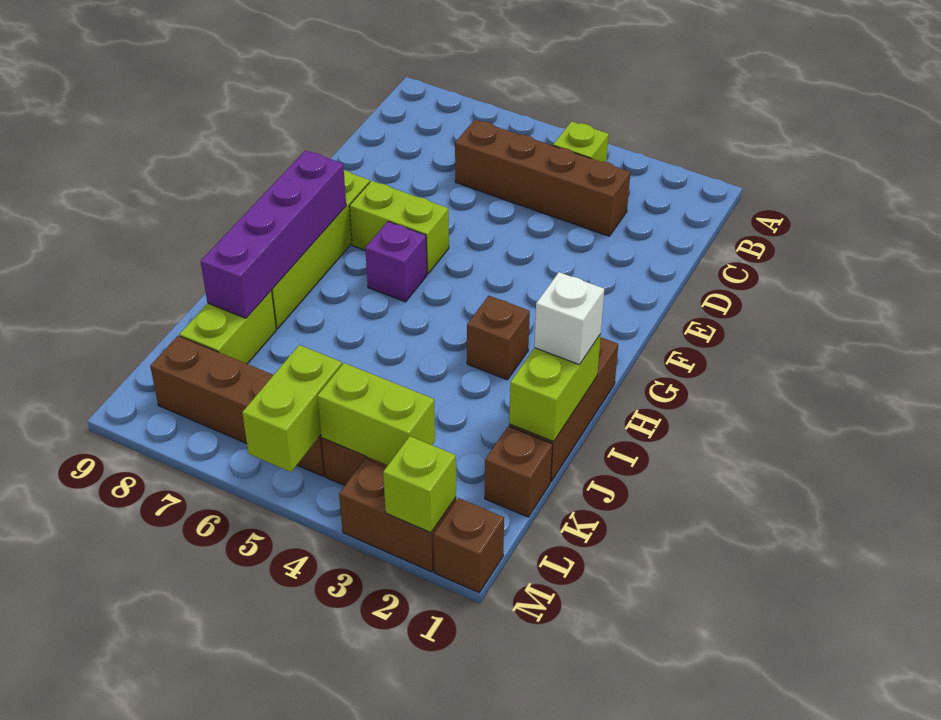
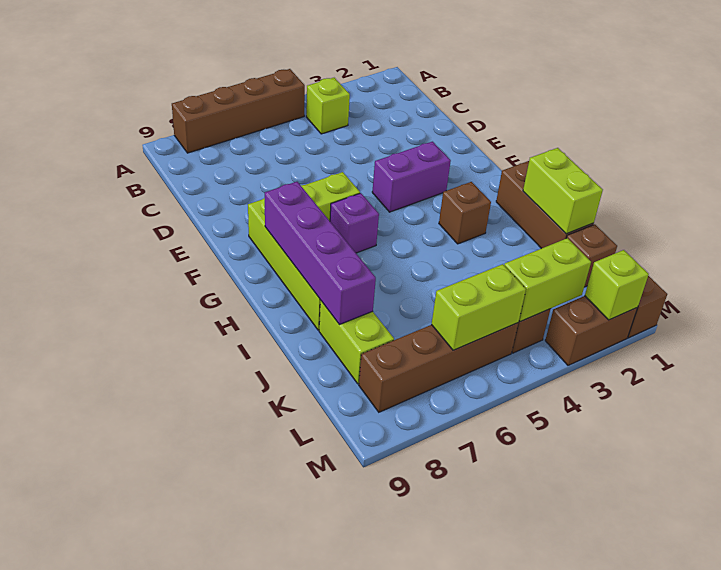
brown brick C3:C6 level 1 -> brown brick A5:A8 level 1
none -> purple brick F3:F4 level 1
white brick I1 level 3 -> none
lime brick L5:M5 level 2 -> lime brick L5:L6 level 2

